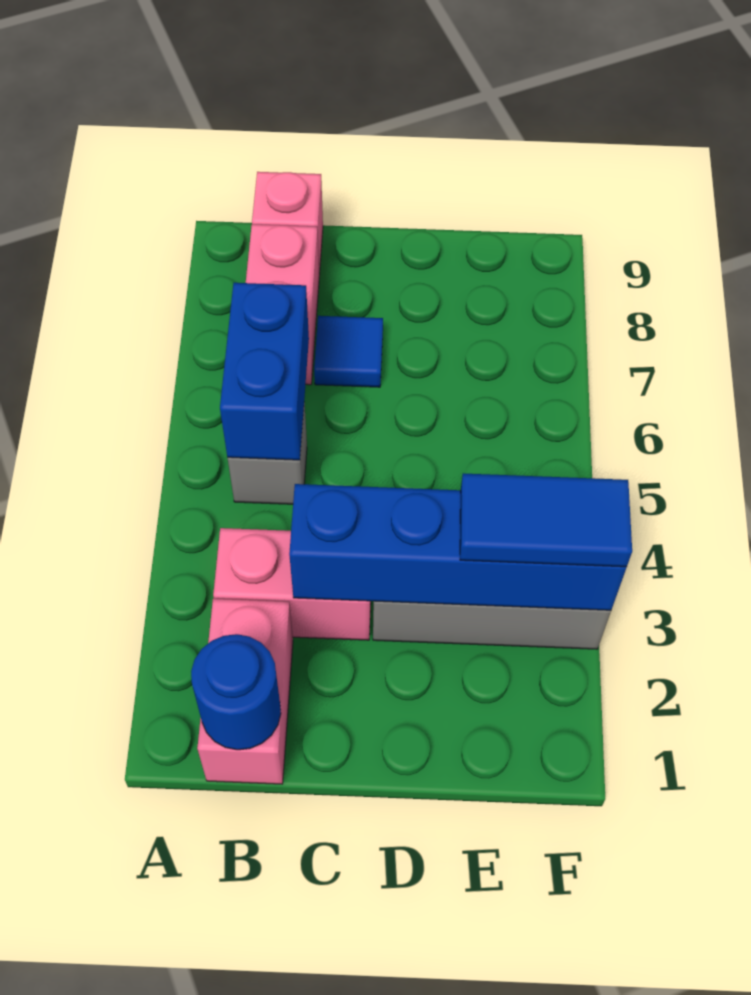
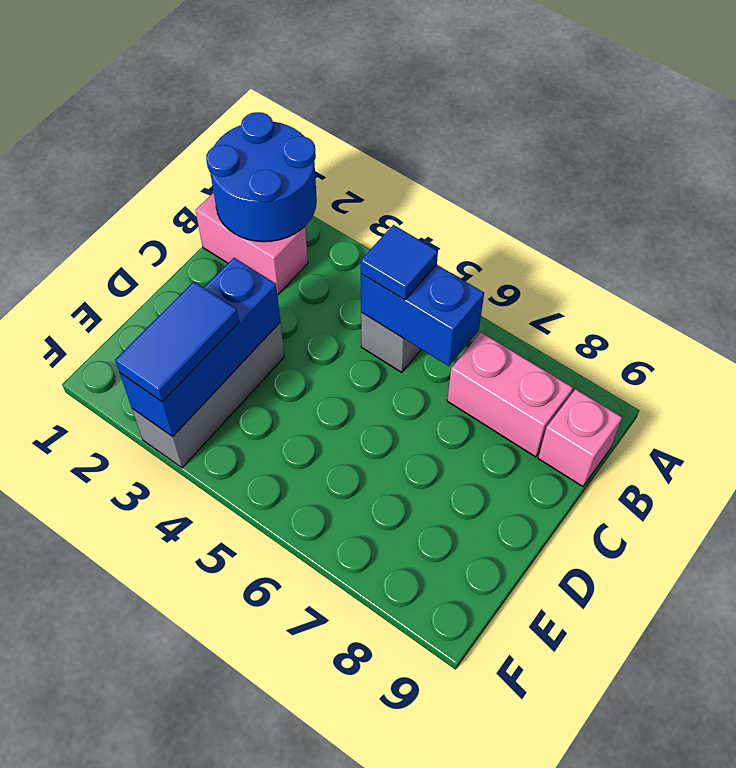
blue round brick B1 level 2 -> blue round brick A1:B2 level 2
pink brick B3:C3 level 1 -> none
blue brick C3:F3 level 2 -> blue brick D3:F3 level 2
blue tile C7 level 1 -> blue tile B5 level 3

